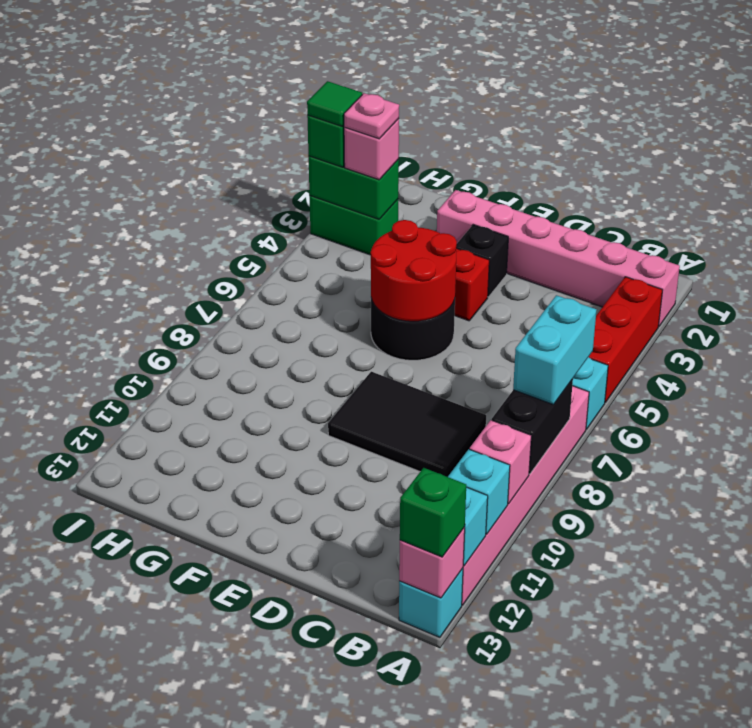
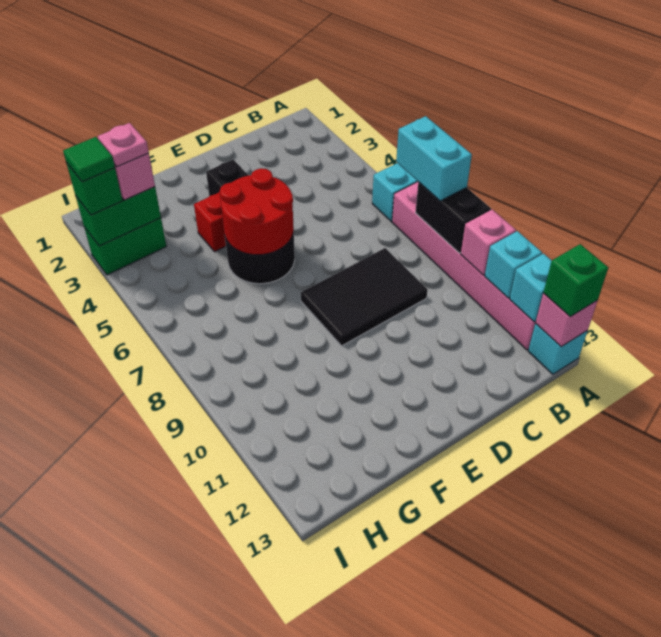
pink brick A2:F2 level 1 -> none
red brick A3:A5 level 1 -> none

